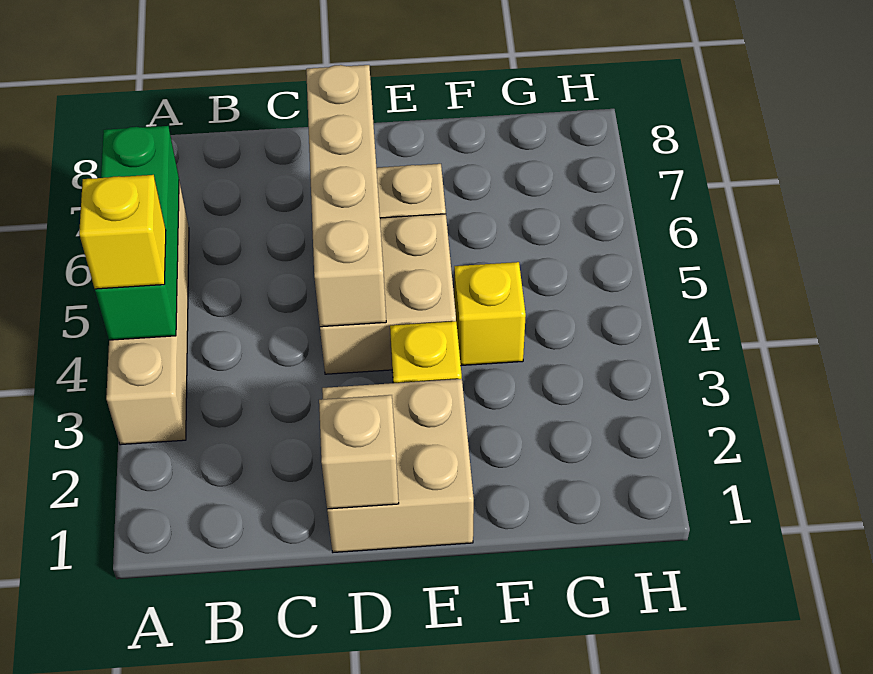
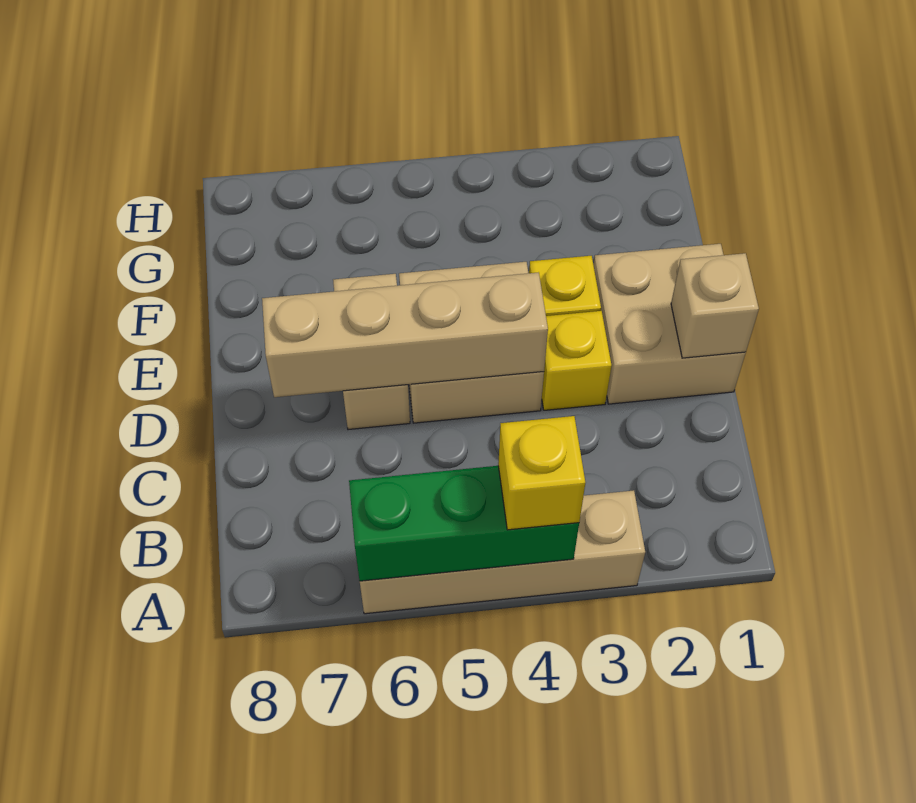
yellow brick F4 level 1 -> yellow brick D3 level 1

